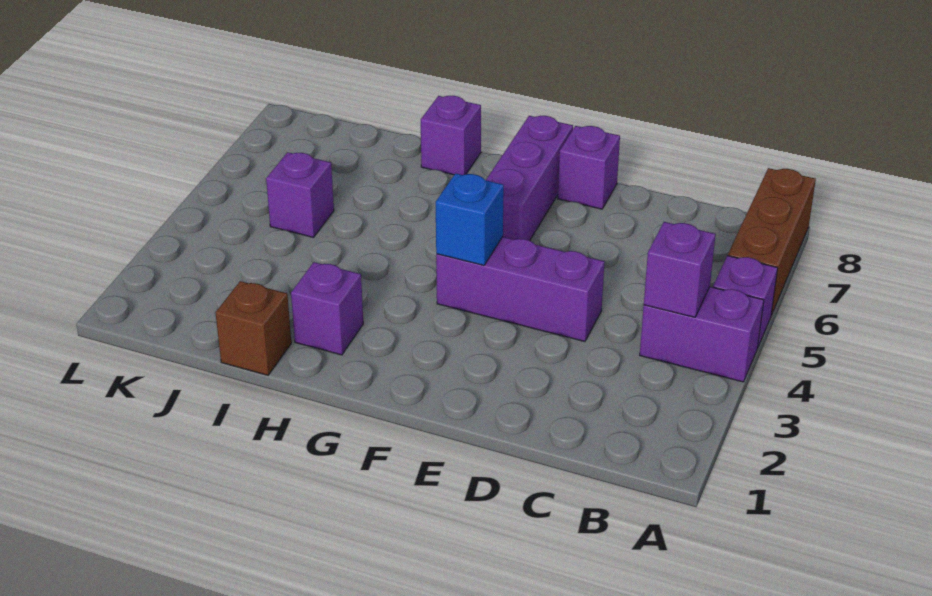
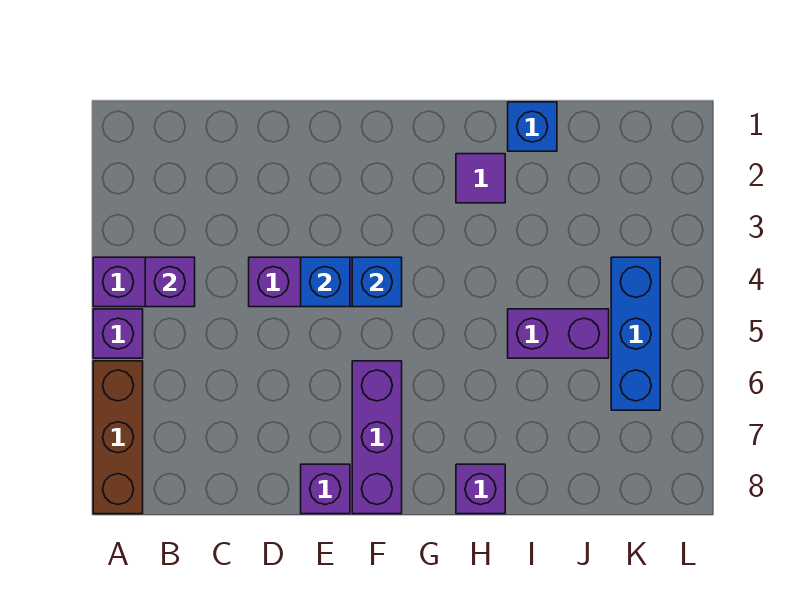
none -> blue brick E4 level 2
purple brick H2 level 1 -> purple tile H2 level 1
brown brick I1 level 1 -> blue brick I1 level 1
purple brick J5 level 1 -> purple brick I5:J5 level 1
none -> blue brick K4:K6 level 1

